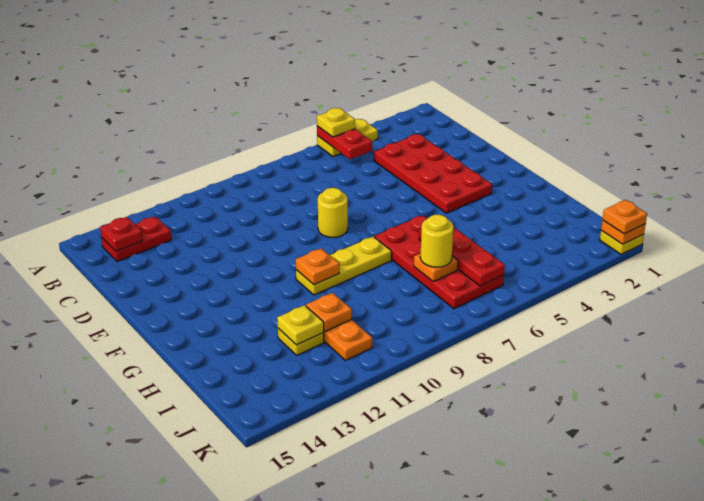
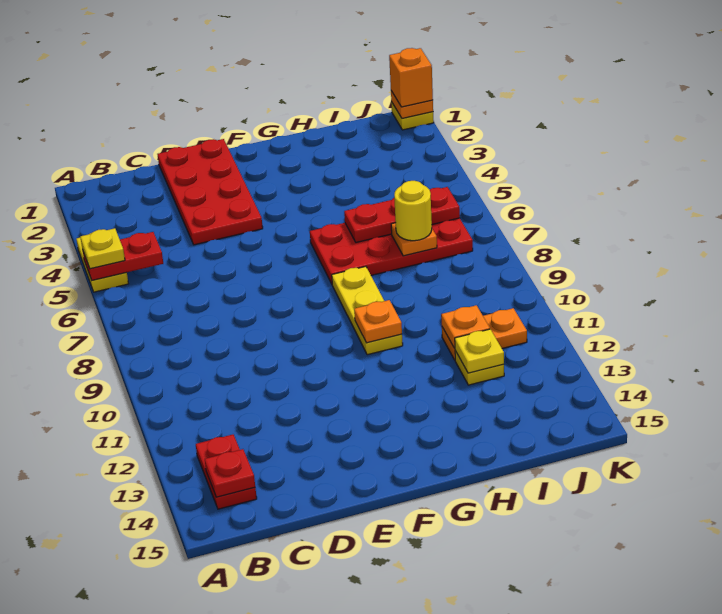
red plate C3:F4 level 1 -> red plate D1:E4 level 1
yellow round brick E8 level 1 -> none
orange plate K1 level 3 -> orange brick K1 level 3

